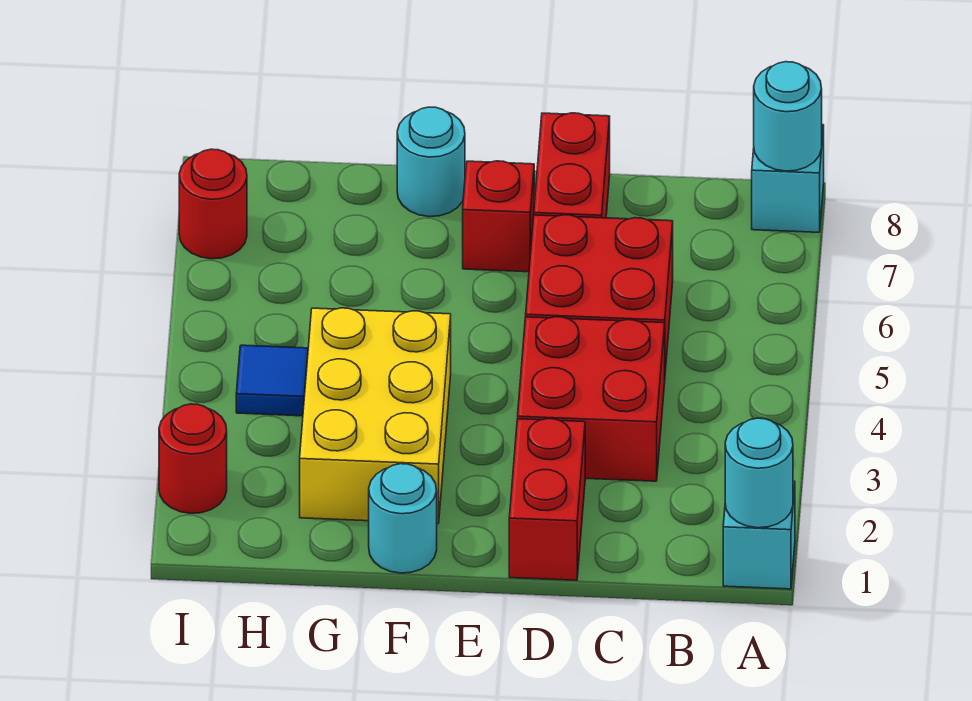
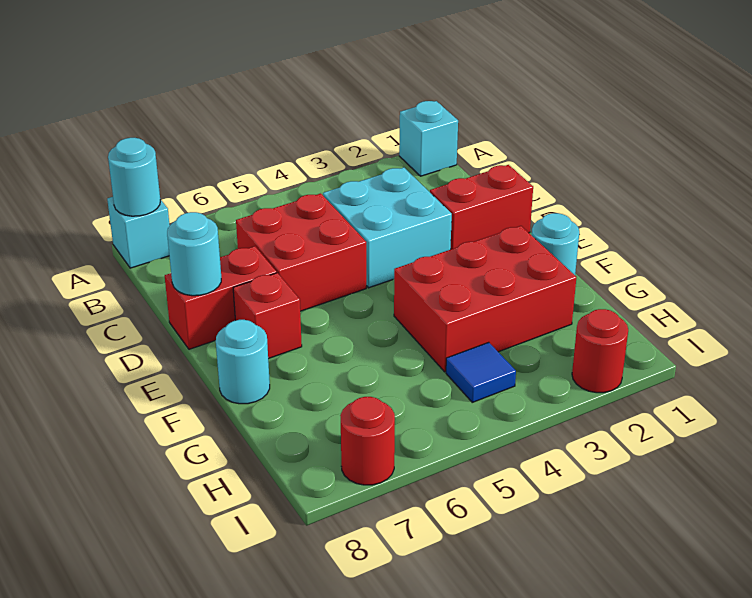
cyan round brick A1 level 2 -> cyan round brick D8 level 2
red brick C3:D4 level 1 -> cyan brick C3:D4 level 1
yellow brick F2:G4 level 1 -> red brick F2:G4 level 1

